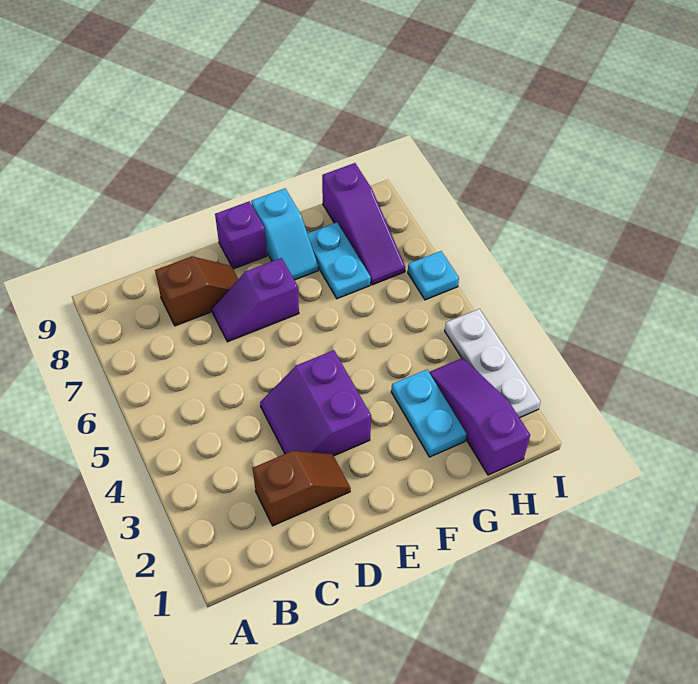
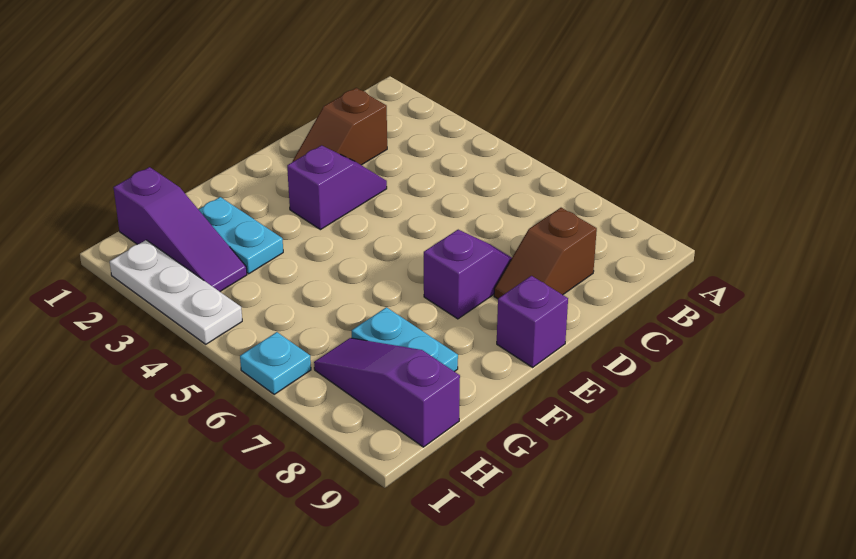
purple slope D3:E4 level 1 top E -> purple slope D3:E3 level 1 top E
cyan slope F8:F9 level 1 top 9 -> none

